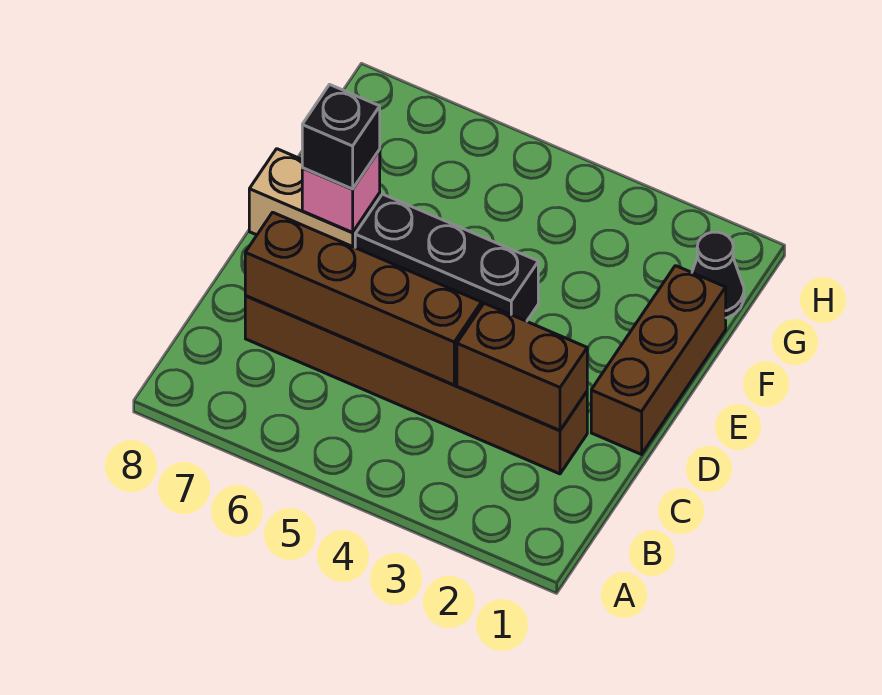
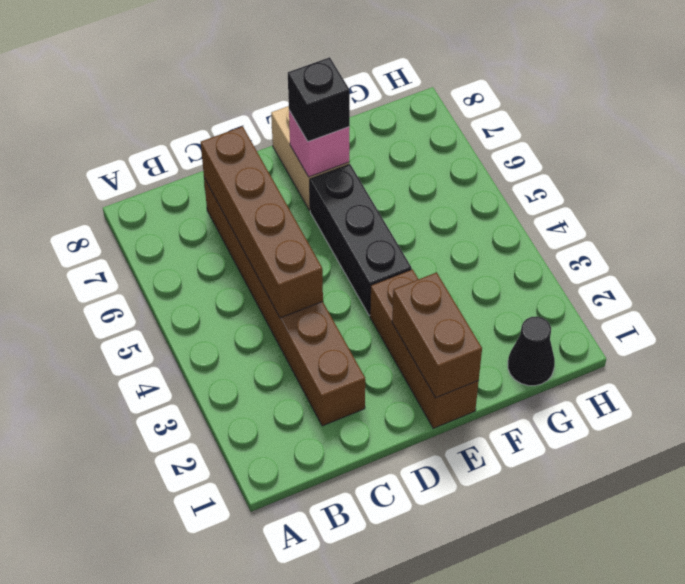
brown brick C2:C3 level 2 -> brown brick E1:E2 level 2
brown brick D1:F1 level 1 -> brown brick E1:E3 level 1

